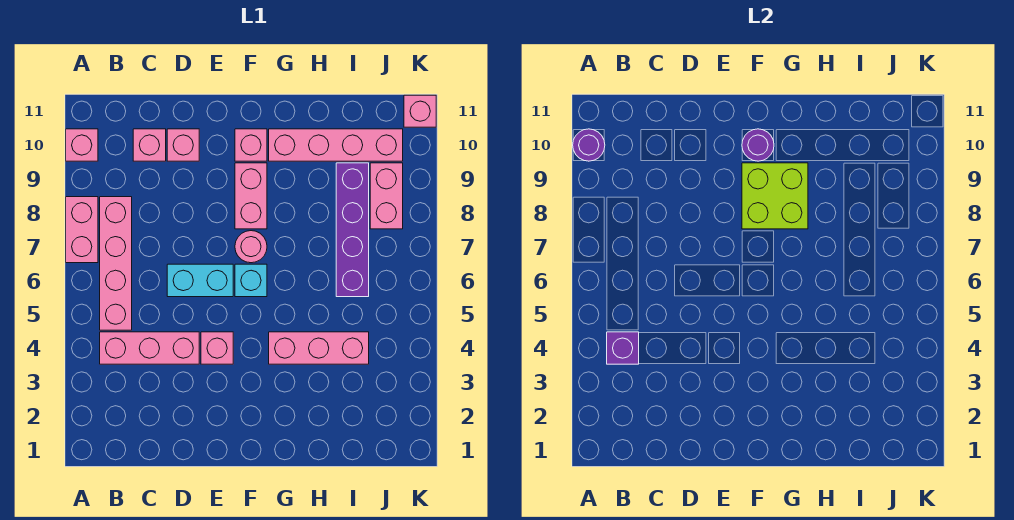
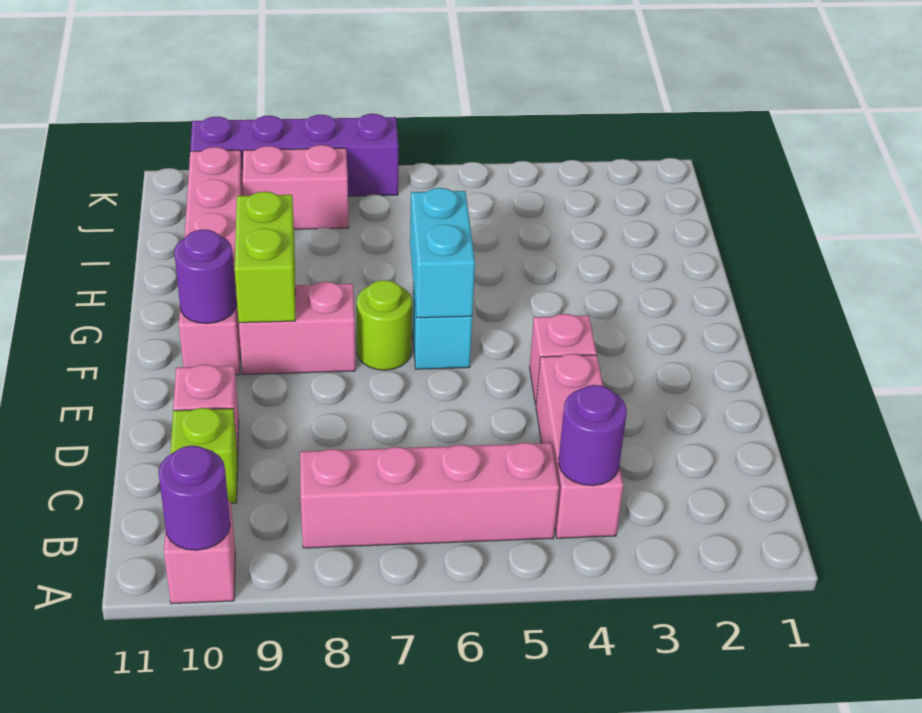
pink brick A7:A8 level 1 -> none
purple brick B4 level 2 -> purple round brick B4 level 2
pink brick C10 level 1 -> lime brick C10 level 1
cyan brick D6:E6 level 1 -> cyan brick F6:G6 level 2
pink round brick F7 level 1 -> lime round brick F7 level 1
lime brick F8:G9 level 2 -> lime brick F9:G9 level 2
pink brick G4:I4 level 1 -> none
purple brick I6:I9 level 1 -> purple brick K7:K10 level 1
pink brick K11 level 1 -> none

